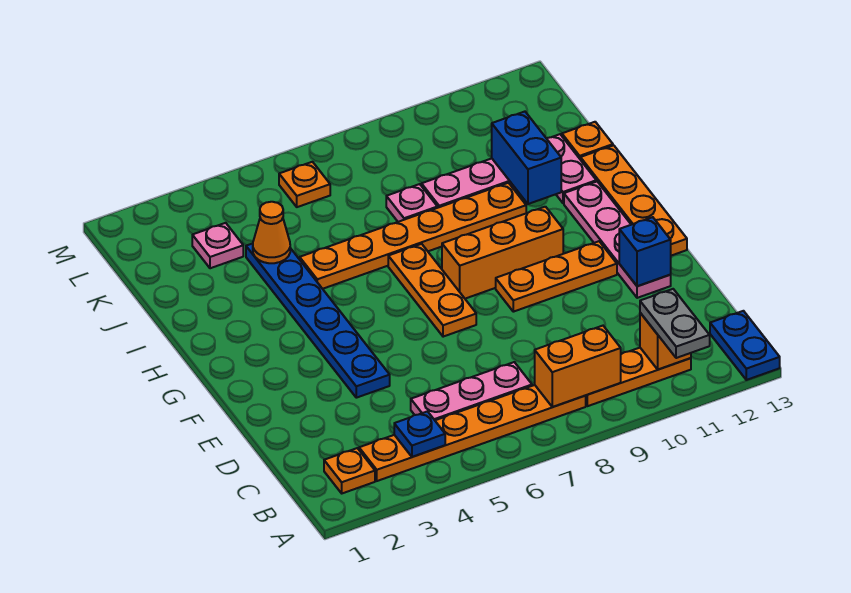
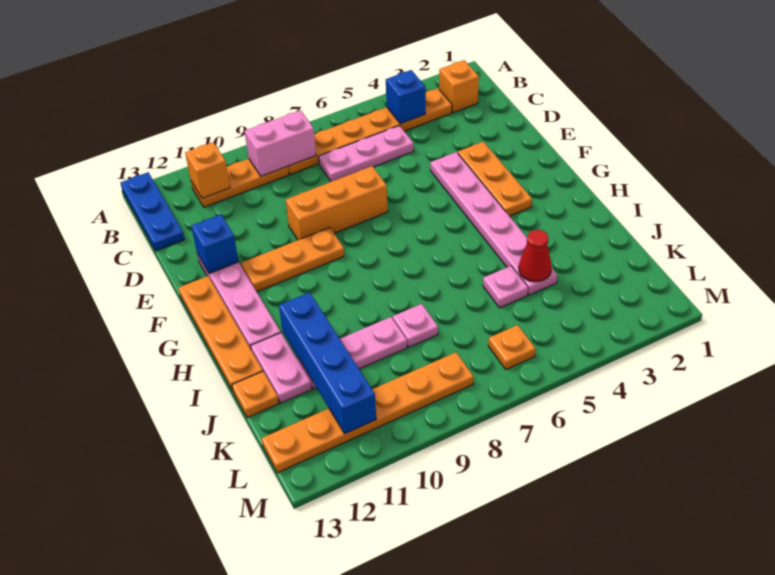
grey plate A11:B11 level 3 -> none
blue plate A13:B13 level 1 -> blue plate A13:C13 level 1
orange plate B2 level 1 -> orange brick B2 level 1
blue plate B4 level 2 -> blue brick B4 level 2
orange brick B8:B9 level 2 -> pink brick B8:B9 level 2
blue plate E4:J4 level 1 -> pink plate E4:J4 level 1
orange plate F7:H7 level 1 -> orange plate E3:G3 level 1
orange brick G8:G10 level 1 -> orange brick E7:E9 level 1
orange plate I5:I10 level 1 -> orange plate L8:L13 level 1
blue brick I11:J11 level 2 -> blue brick I11:L11 level 2
orange cone J4 level 2 -> red cone J4 level 2
pink plate K3 level 1 -> pink plate J5 level 1

